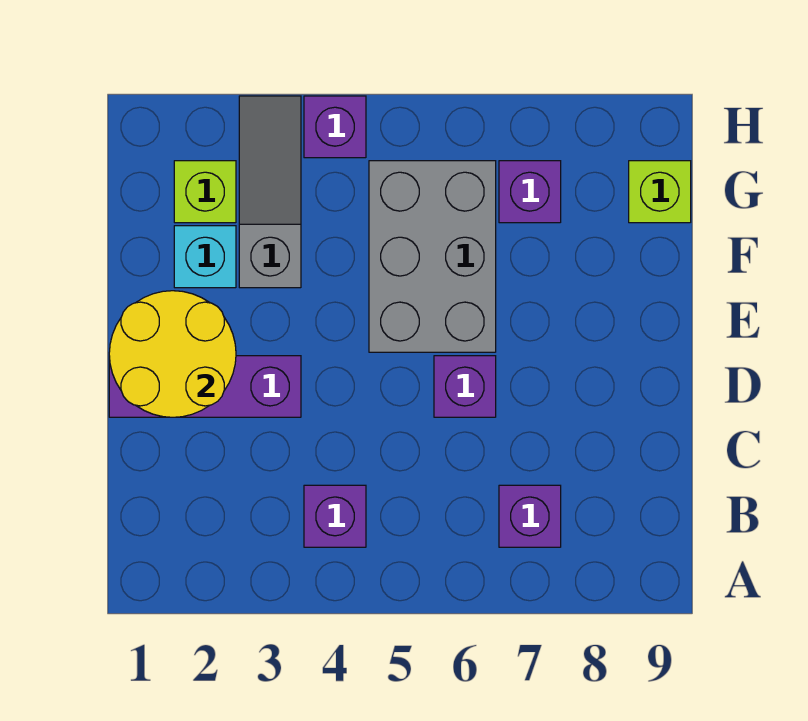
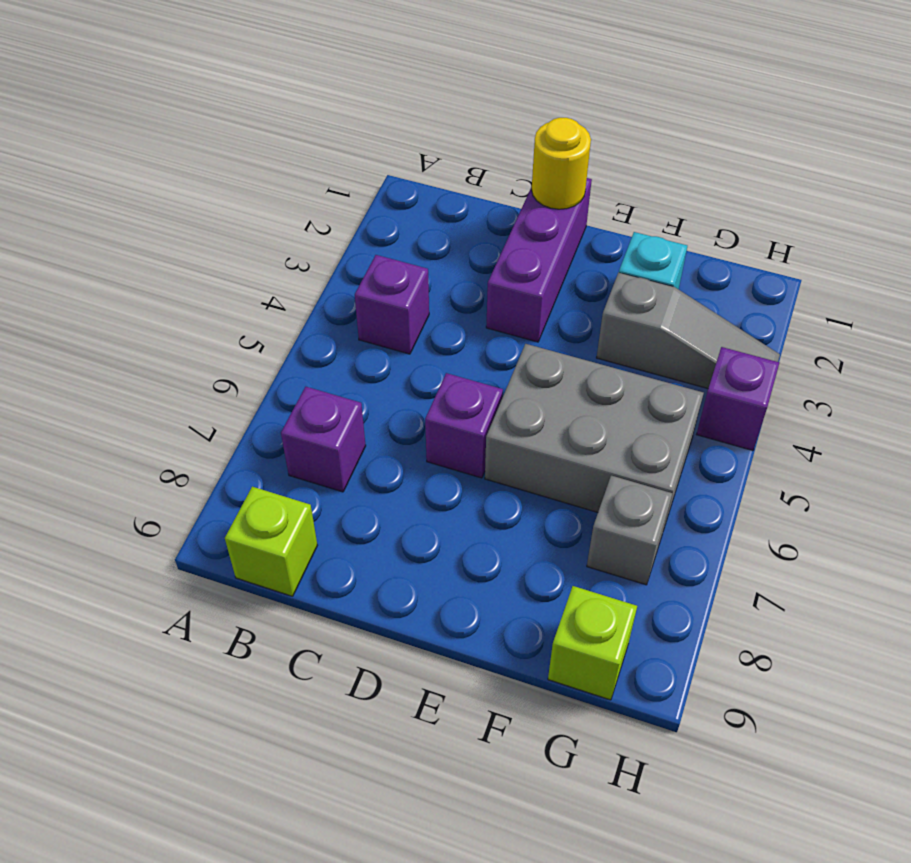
yellow round brick D1:E2 level 2 -> yellow round brick D1 level 2
lime brick G2 level 1 -> lime brick B9 level 1
purple brick G7 level 1 -> grey brick G7 level 1

